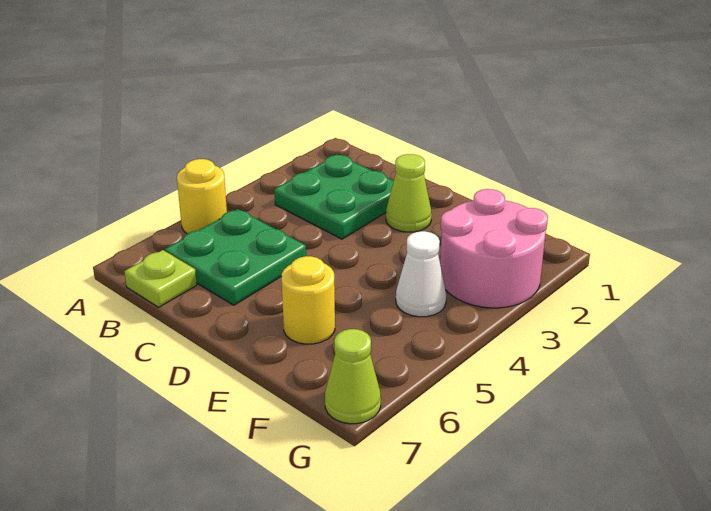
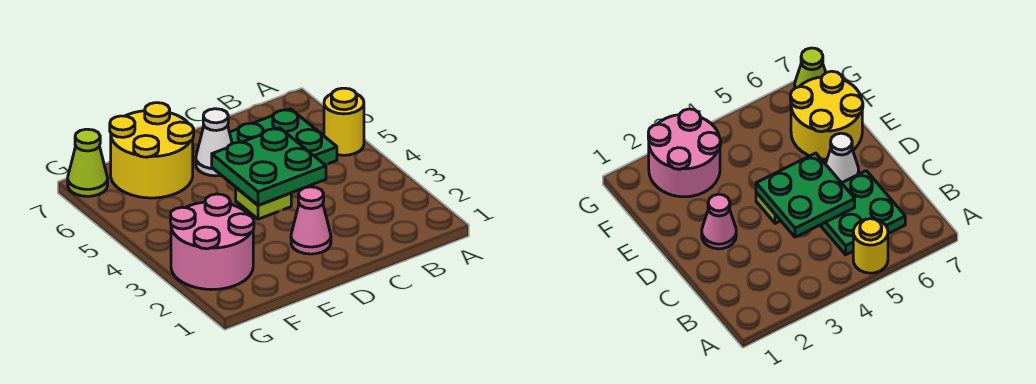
green plate B2:C3 level 1 -> green plate C4:D5 level 2
lime plate B7 level 1 -> lime plate D4 level 1
lime cone D2 level 1 -> pink cone D2 level 1
yellow round brick E6 level 1 -> yellow round brick E6:F7 level 1
white cone F4 level 1 -> white cone D6 level 1

